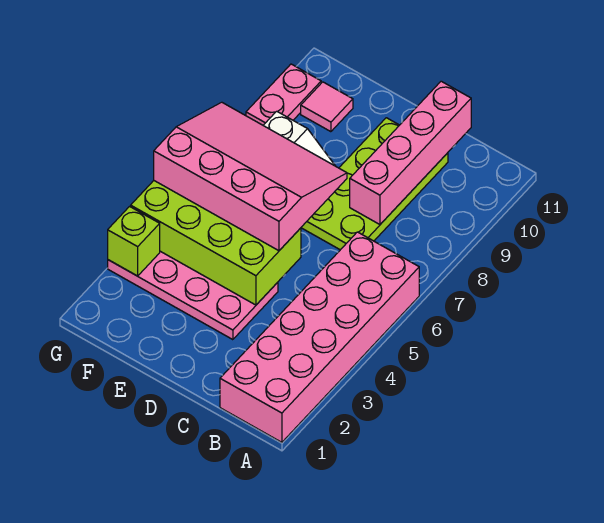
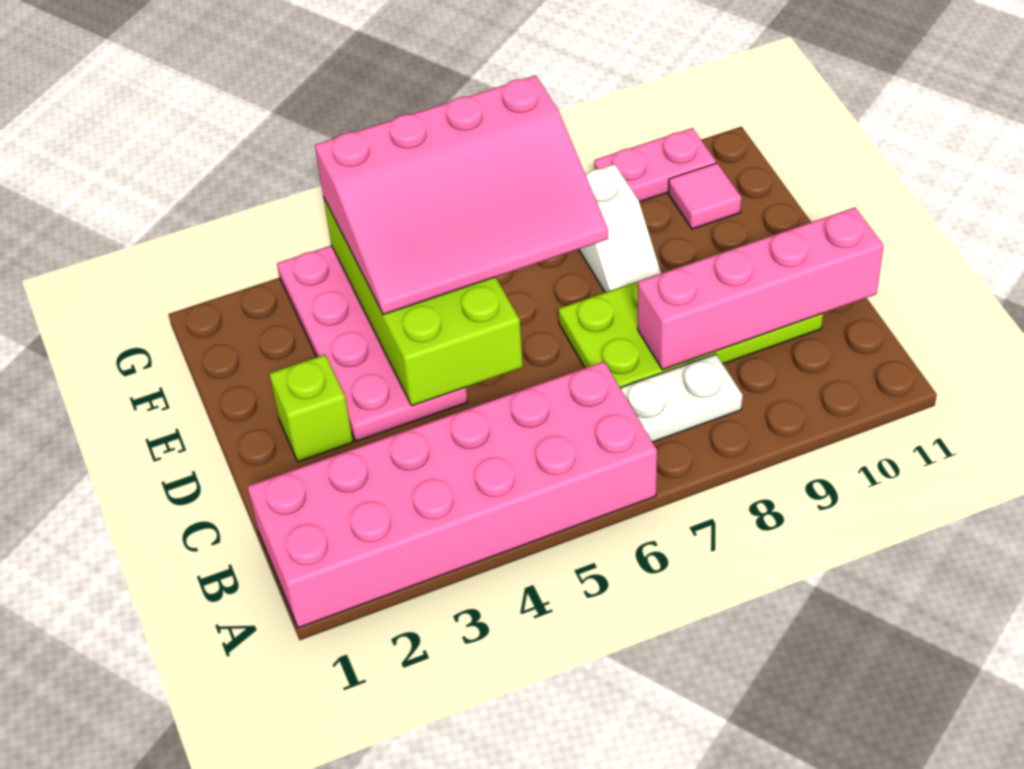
none -> white plate B7:B8 level 1
pink slope D5:G7 level 3 top 5 -> pink slope E4:G7 level 3 top G
lime brick G3 level 2 -> lime brick D2 level 1

